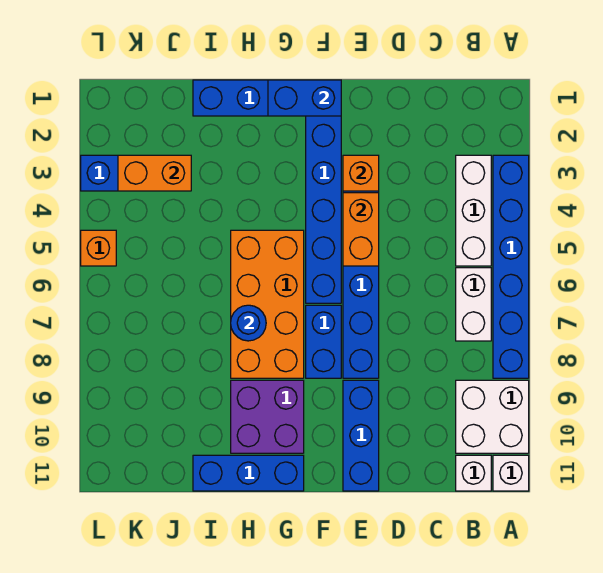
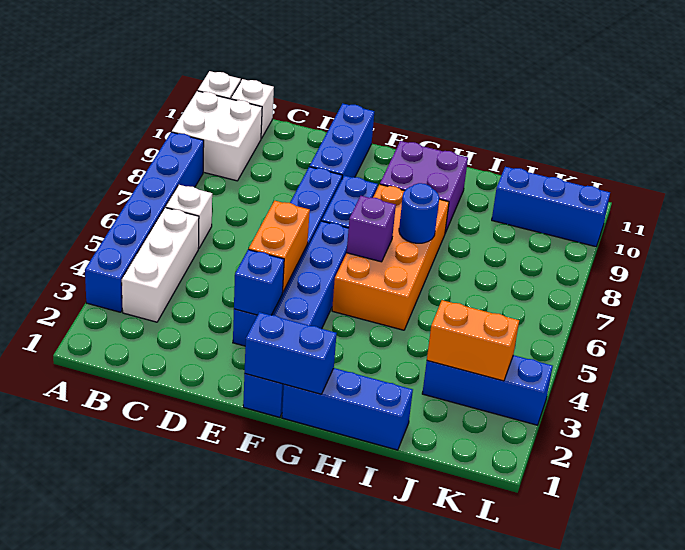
white brick B6:B7 level 1 -> white brick B6 level 1
orange brick E3 level 2 -> blue brick E3 level 2
none -> purple brick G6 level 2
blue brick G11:I11 level 1 -> blue brick J10:L10 level 1
orange brick L5 level 1 -> none

